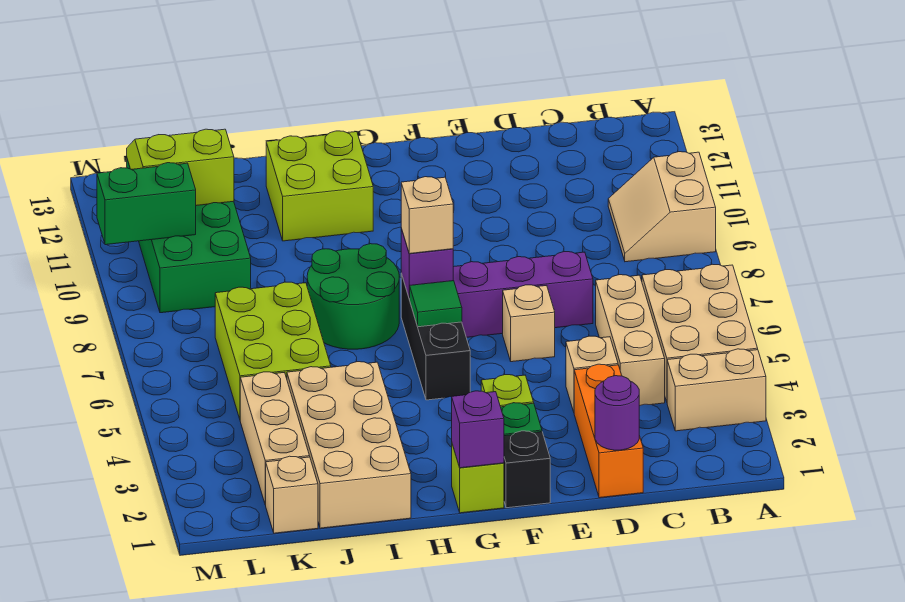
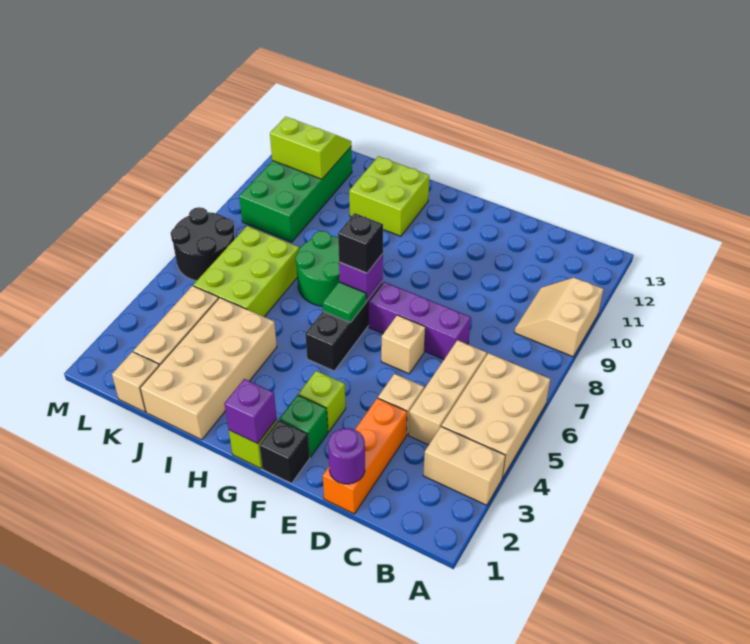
tan brick G7 level 3 -> black brick G7 level 3
none -> black round brick L6:M7 level 1
green brick L10:M10 level 2 -> none

